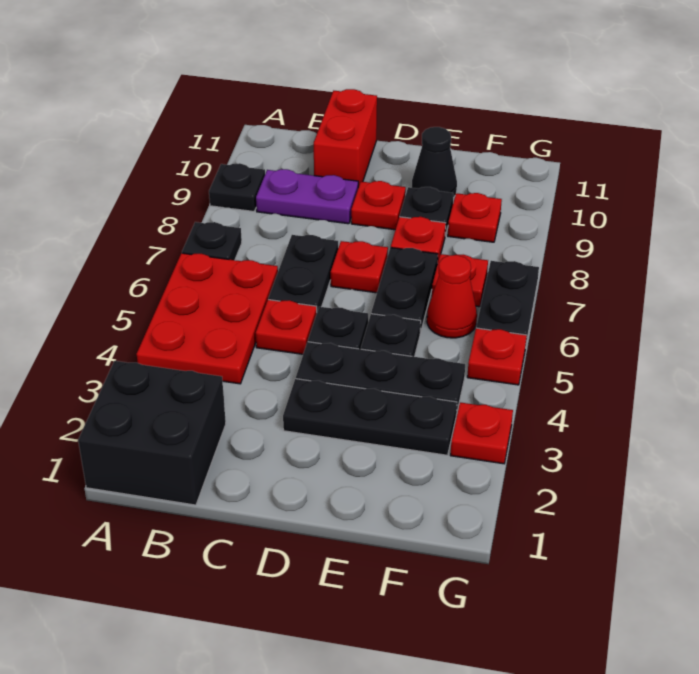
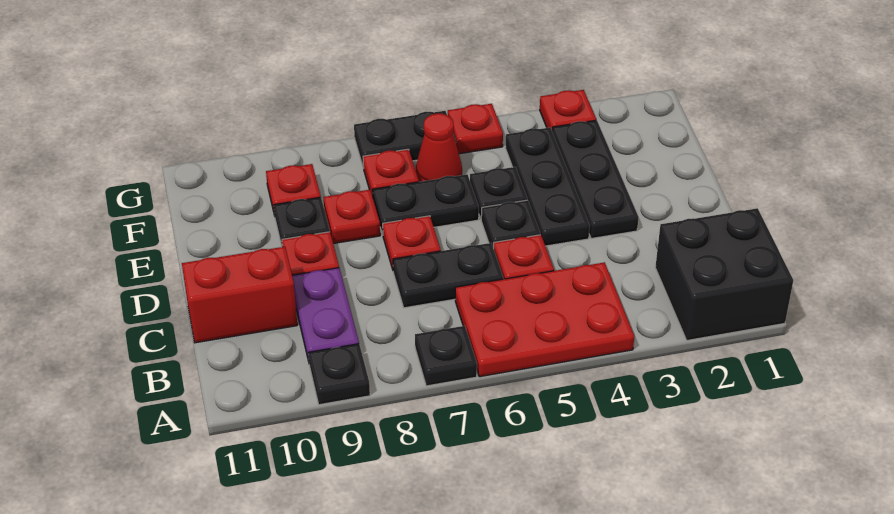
black cone E10 level 1 -> none

